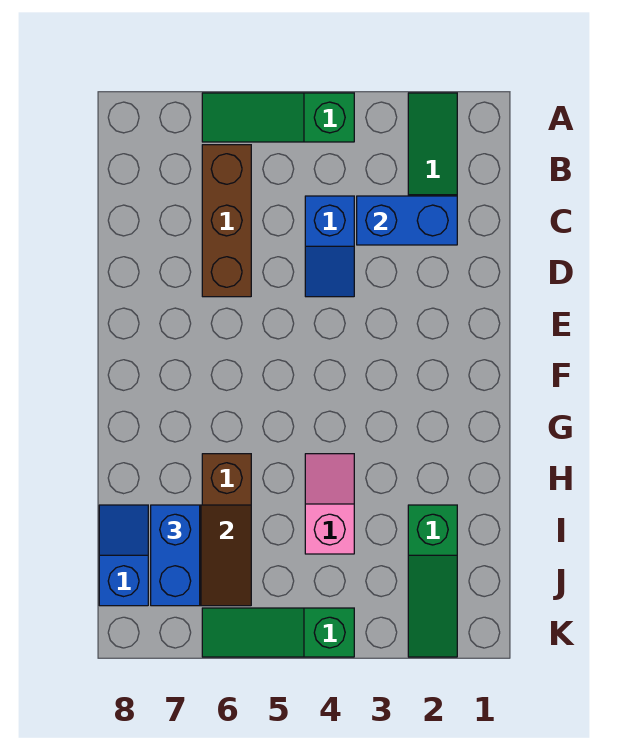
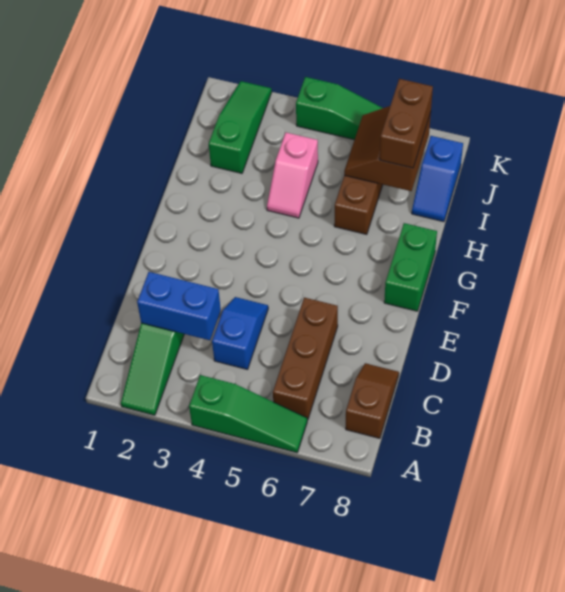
none -> brown slope B8:C8 level 1 top B
none -> green brick F8:G8 level 1
blue brick I7:J7 level 3 -> brown brick I7:J7 level 3

